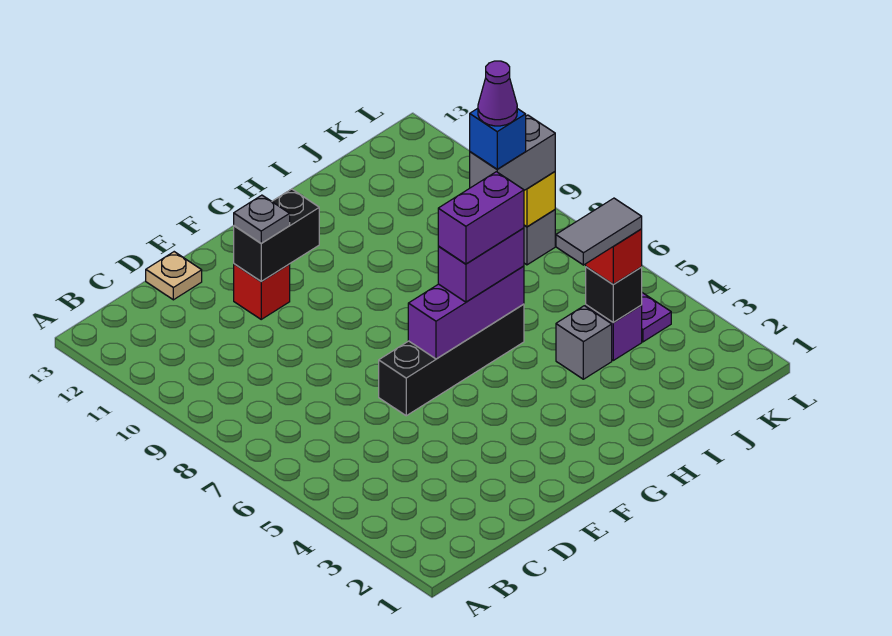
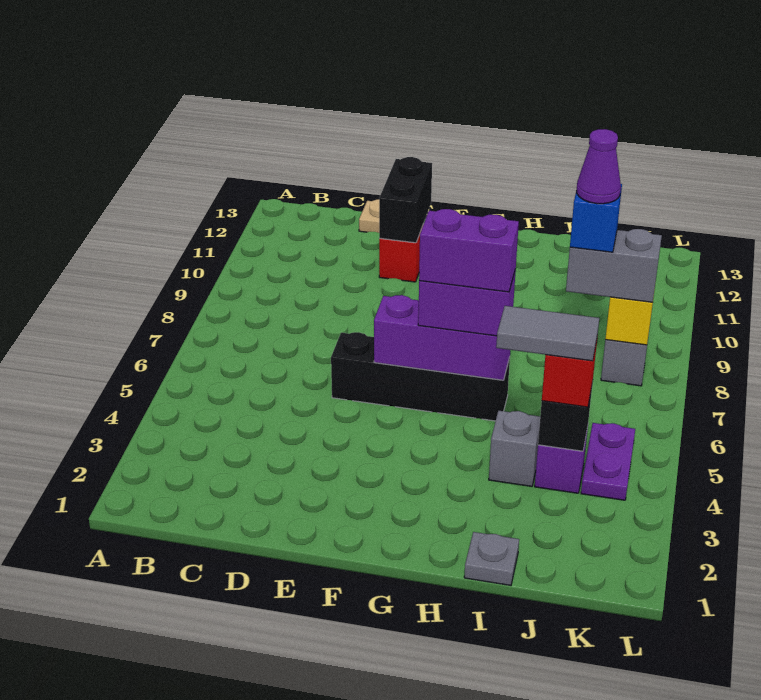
black brick E11:F11 level 2 -> black brick E11:E12 level 2
grey plate E11 level 3 -> grey plate I1 level 1

